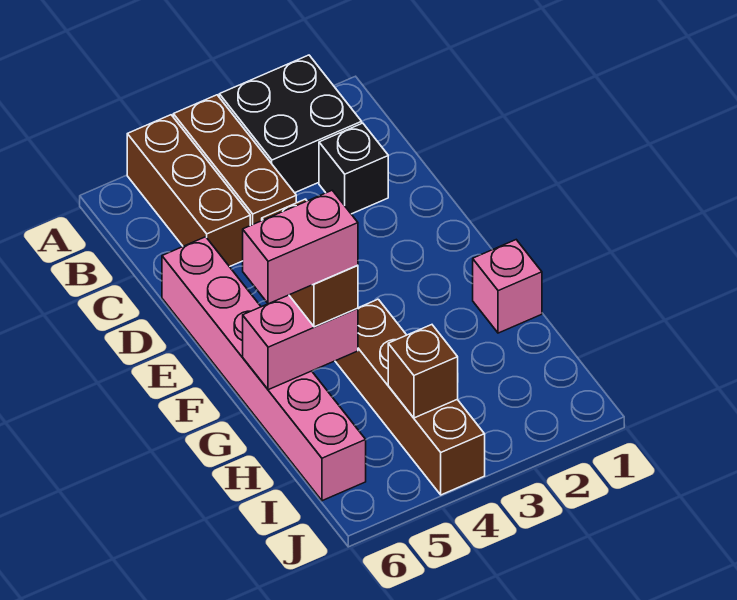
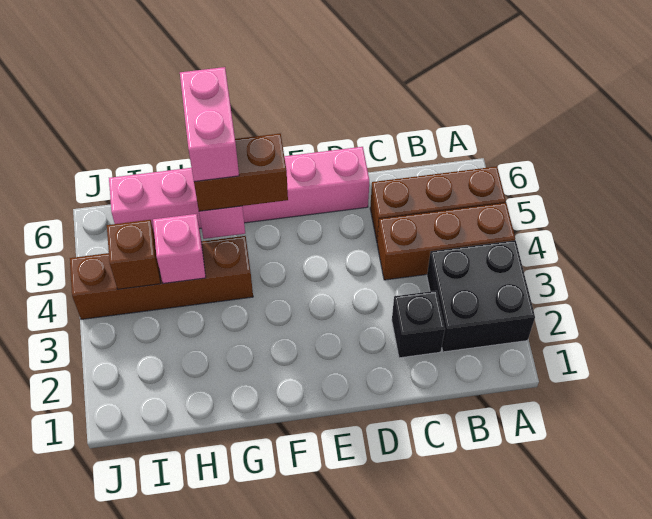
pink brick G1 level 1 -> pink brick H4 level 2

